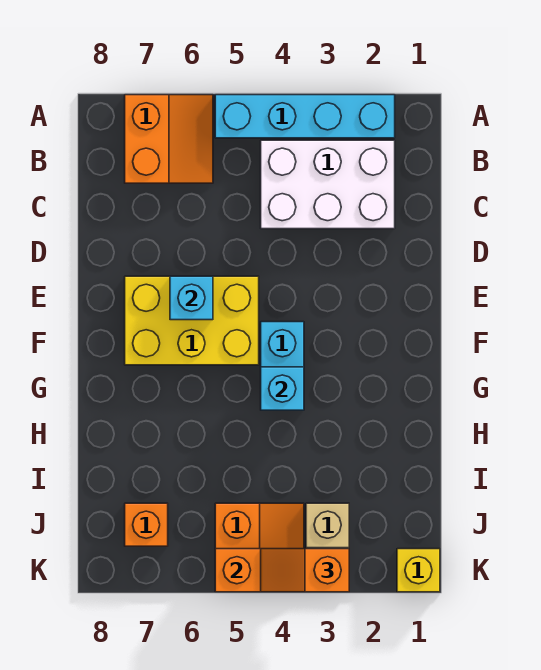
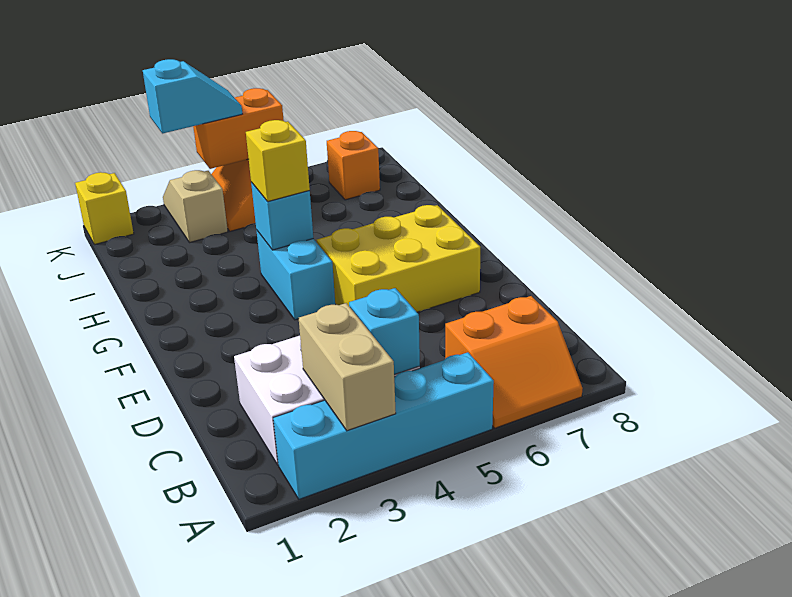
none -> tan brick A3:B3 level 2
orange slope A6:B7 level 1 top 7 -> orange slope A6:B7 level 1 top B
cyan brick E6 level 2 -> cyan brick B4 level 2
none -> yellow brick G4 level 3
orange slope K3:K4 level 3 top 3 -> cyan slope K3:K4 level 3 top 3

